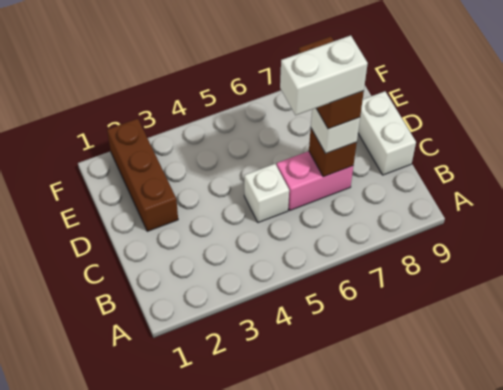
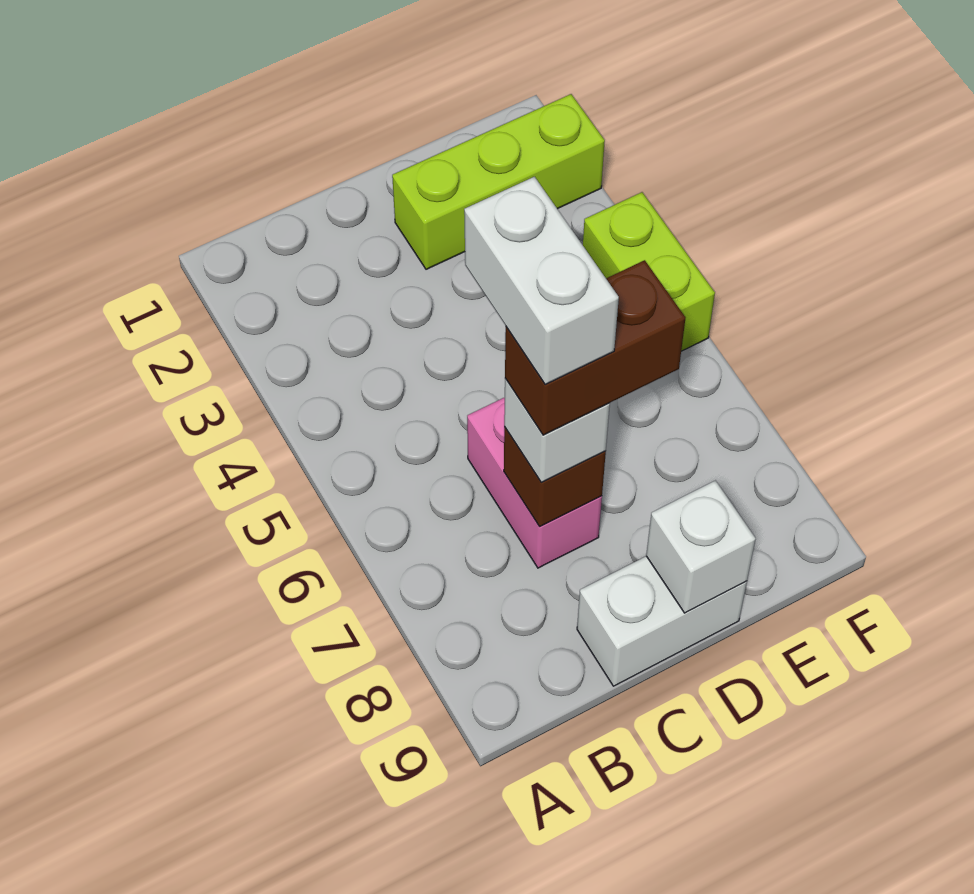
white brick C5 level 1 -> white brick D9 level 2
brown brick D2:F2 level 1 -> lime brick D2:F2 level 1
none -> lime brick F4:F5 level 1

